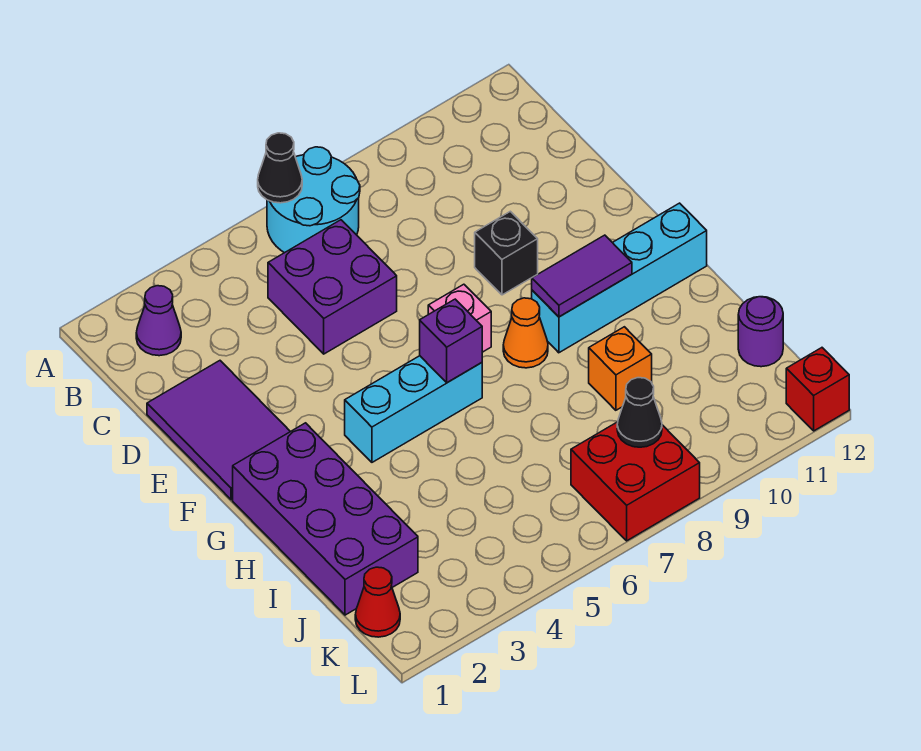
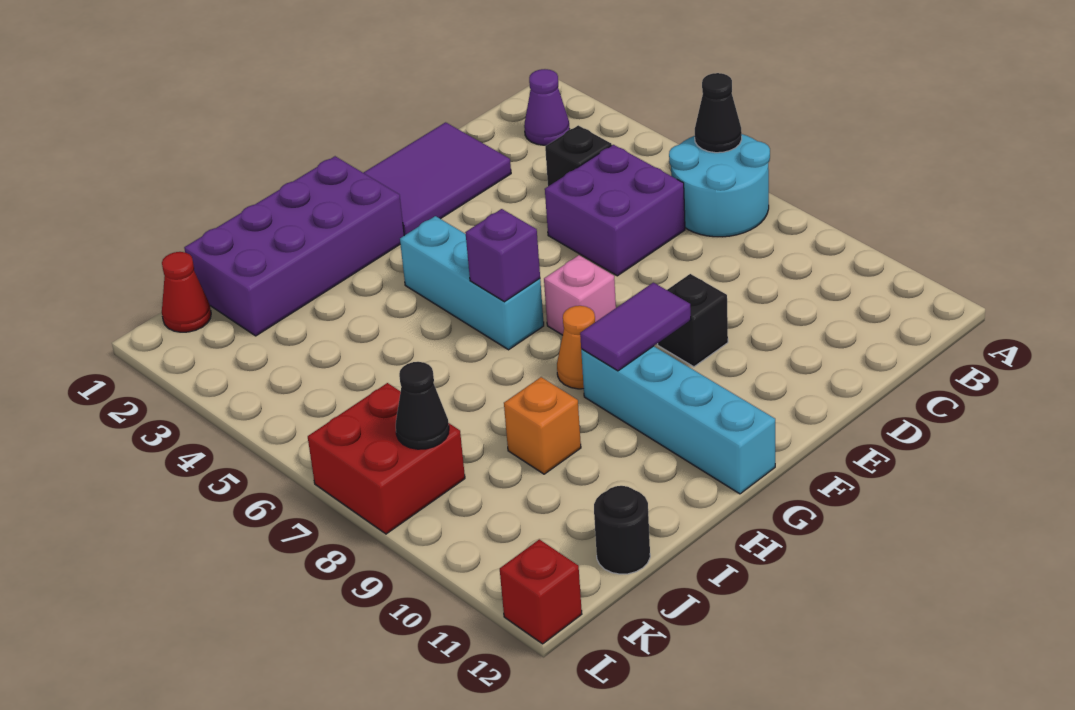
none -> black brick C4 level 1
purple tile G9:G10 level 2 -> purple tile F9:G9 level 2
purple round brick J12 level 1 -> black round brick J12 level 1

